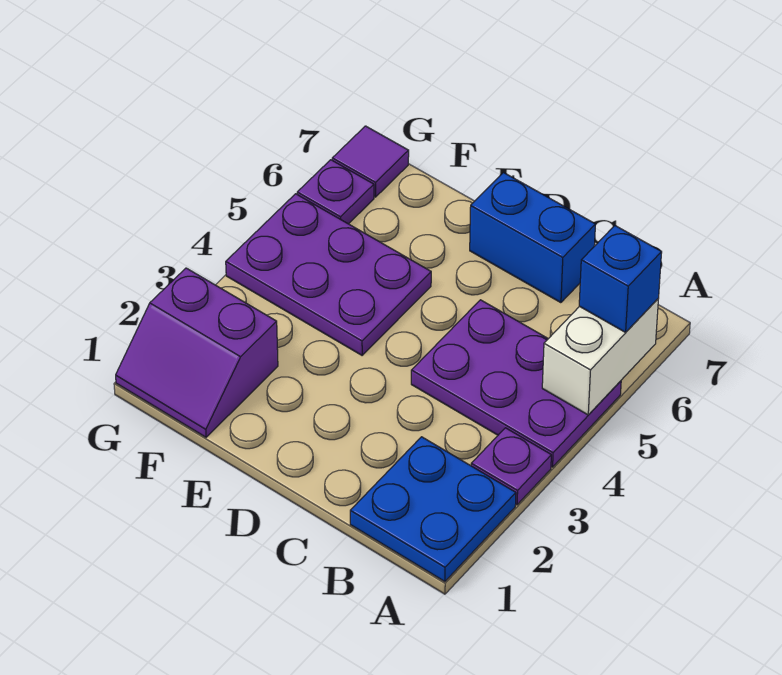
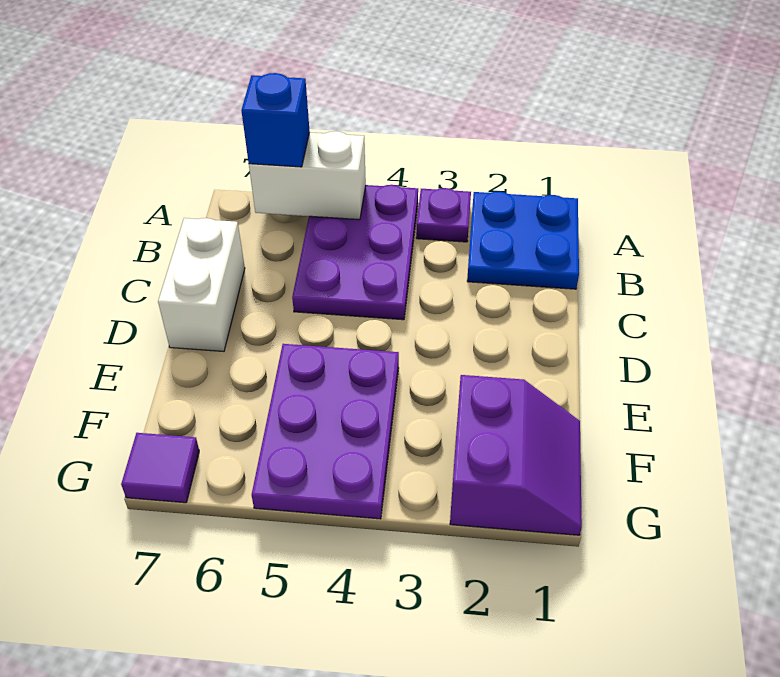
blue brick C7:D7 level 1 -> white brick C7:D7 level 1
purple plate G6 level 1 -> none

